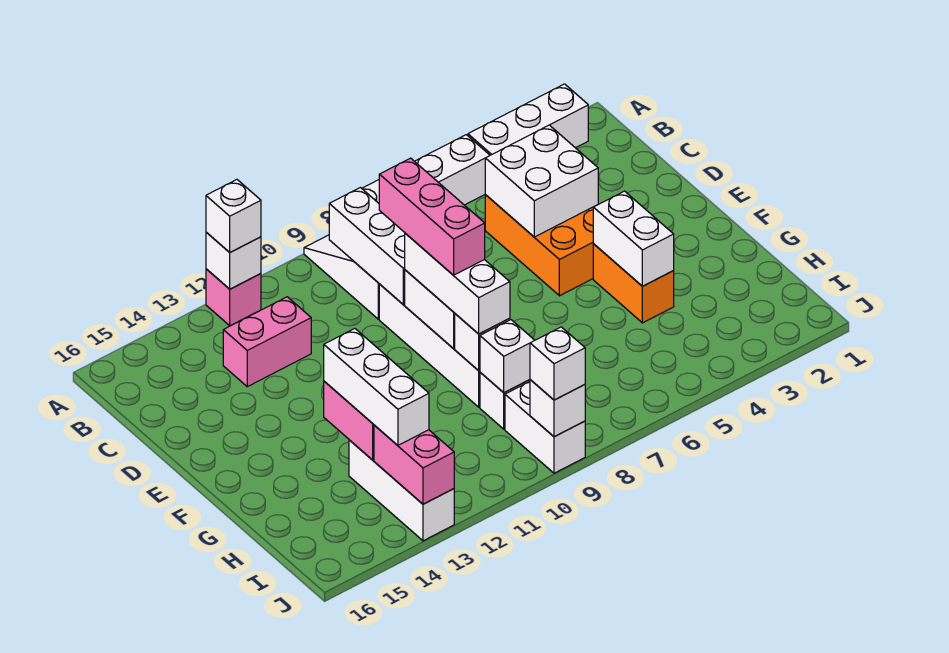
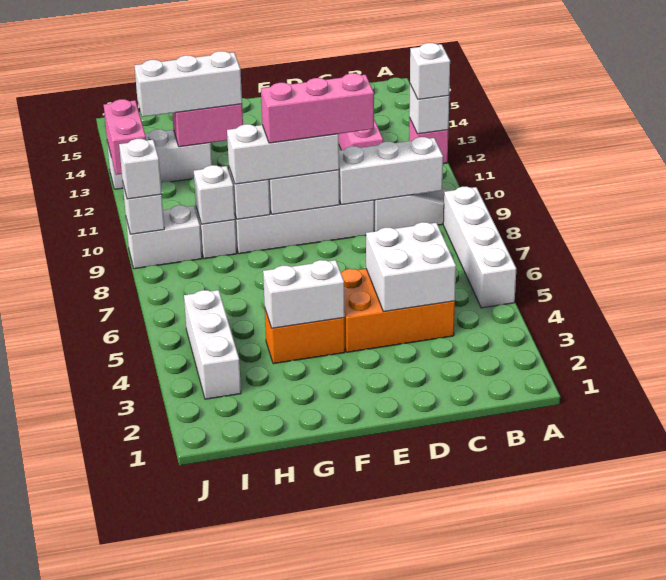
white brick A2:A4 level 1 -> white brick I3:I5 level 1
pink brick I13:J13 level 2 -> pink brick J12:J13 level 2

